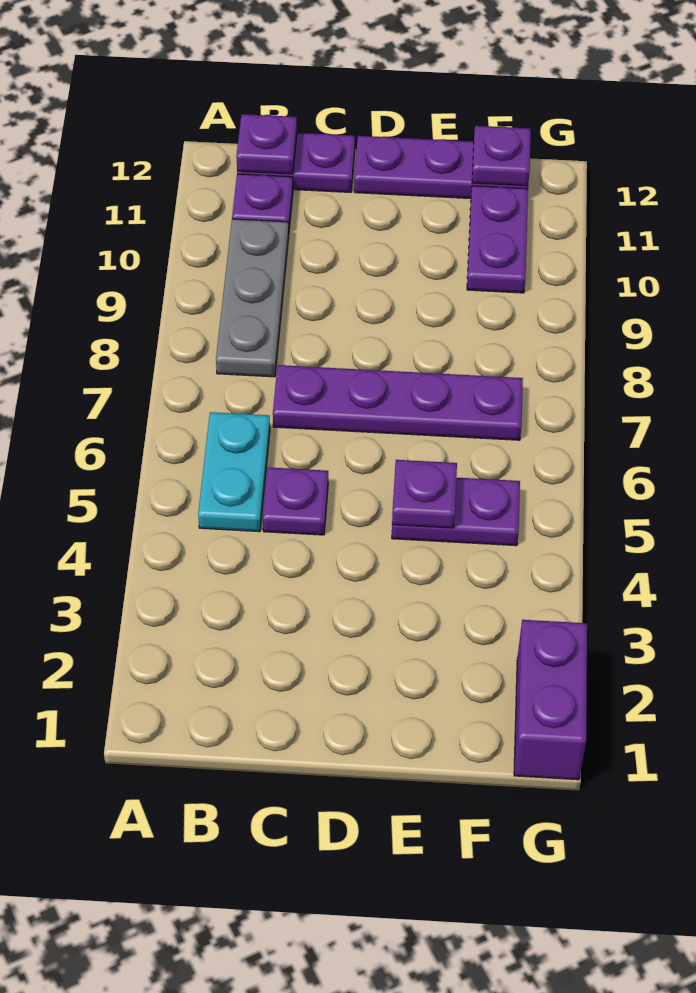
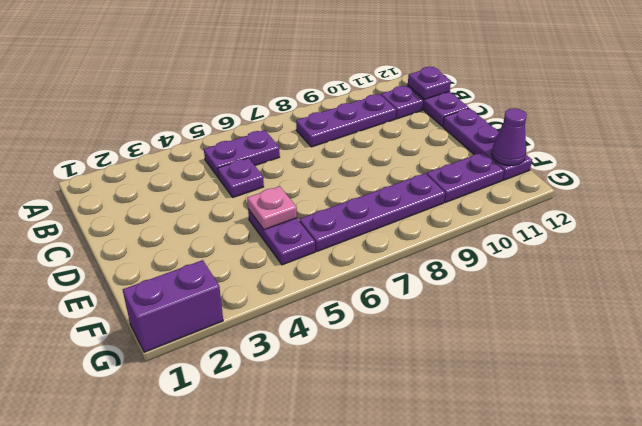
cyan plate B5:B6 level 1 -> purple plate B5:B6 level 1
grey plate B8:B10 level 1 -> purple plate B8:B10 level 1
purple plate C7:F7 level 1 -> purple plate F6:F9 level 1
purple plate E5 level 2 -> pink plate E5 level 2
purple plate F12 level 2 -> purple cone F12 level 2

